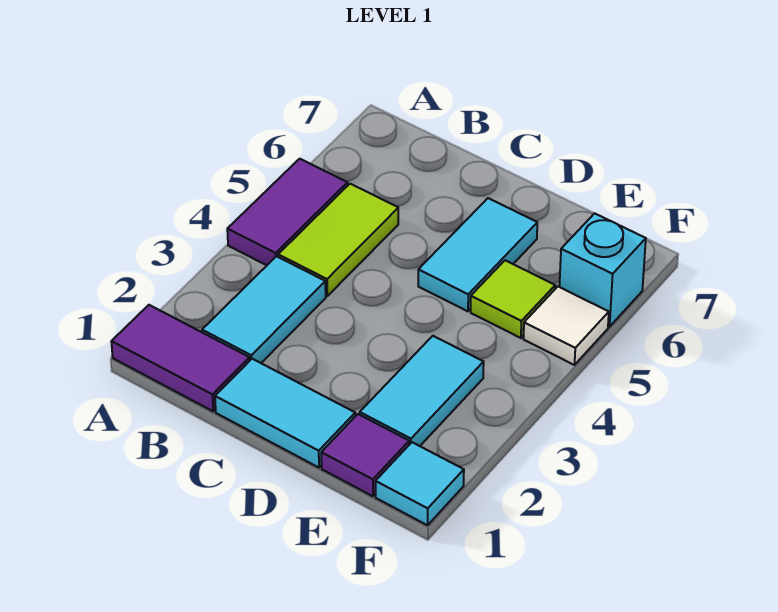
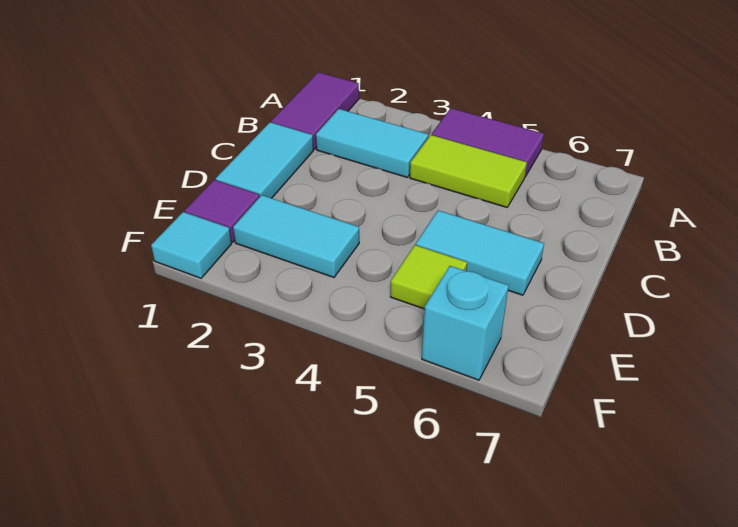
white tile F5 level 1 -> none

